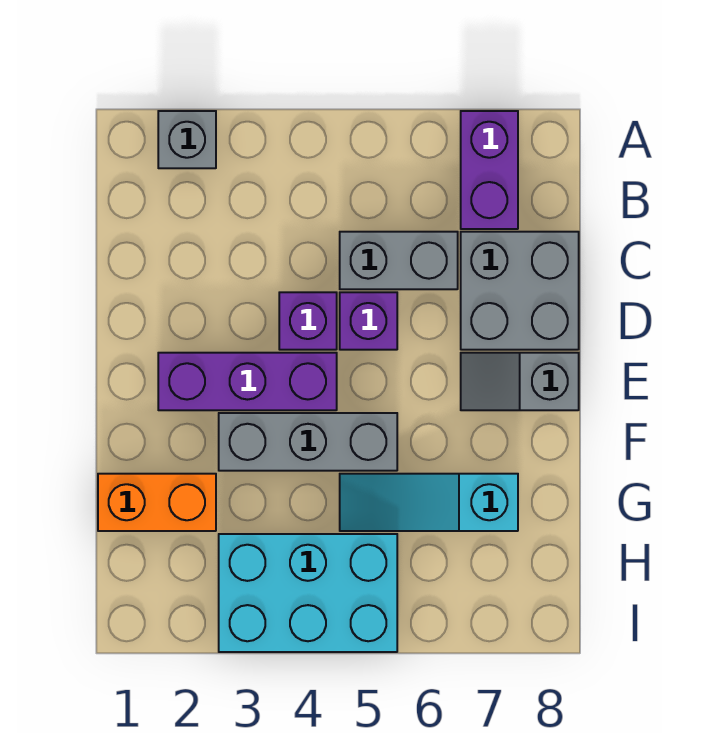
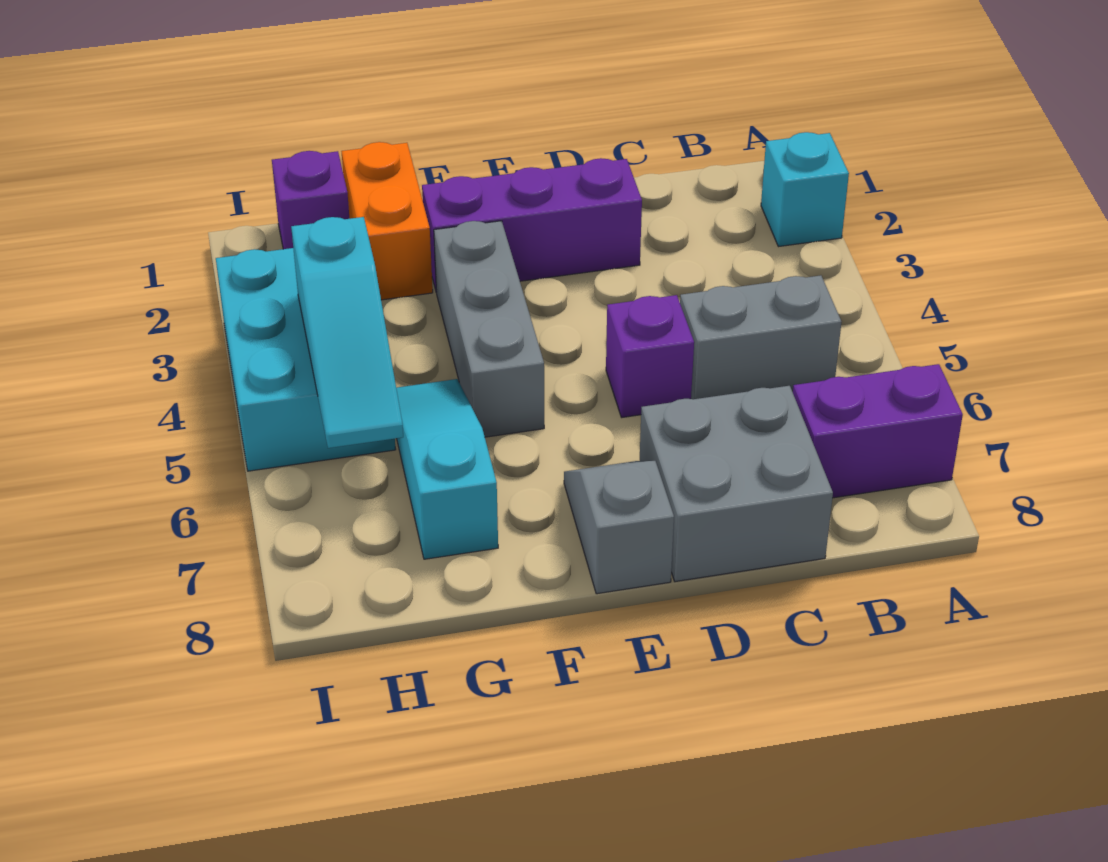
grey brick A2 level 1 -> cyan brick A2 level 1
grey brick C5:C6 level 1 -> grey brick B5:C5 level 1
purple brick D4 level 1 -> purple brick H1 level 1
purple brick E2:E4 level 1 -> purple brick D2:F2 level 1
none -> cyan slope H4:H6 level 2 top 4

